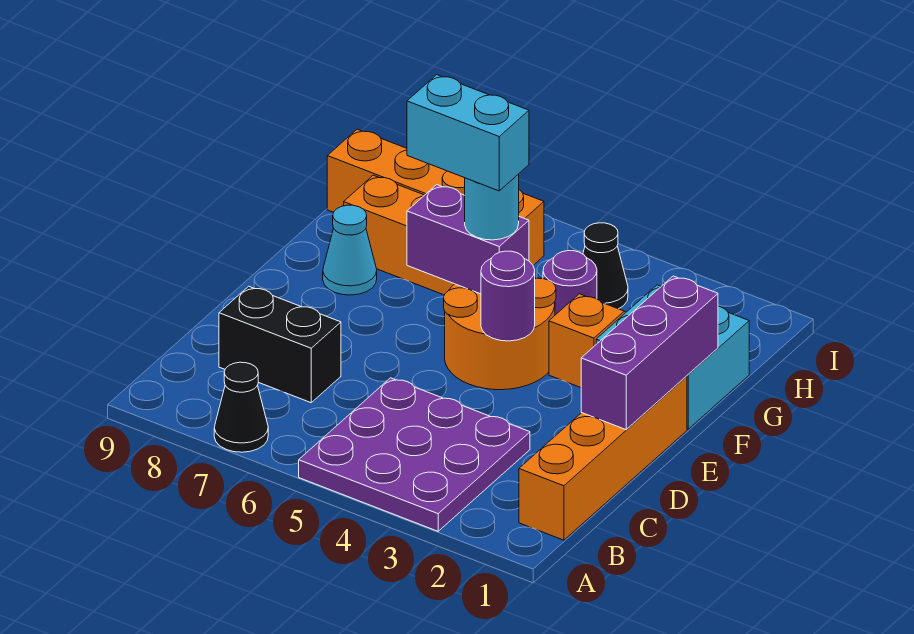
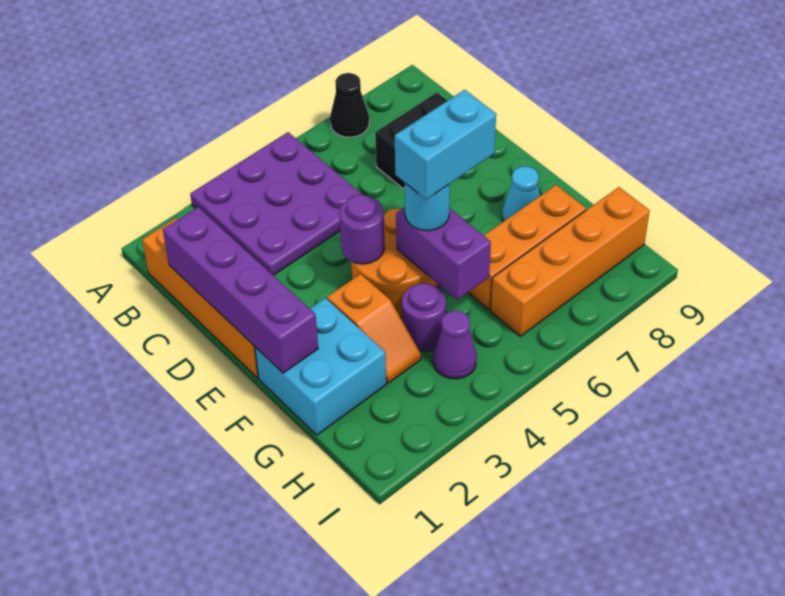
purple brick D1:F1 level 2 -> purple brick C1:F1 level 2
purple brick F5:F6 level 2 -> purple brick F5:G5 level 2
black cone H4 level 1 -> purple cone H4 level 1

